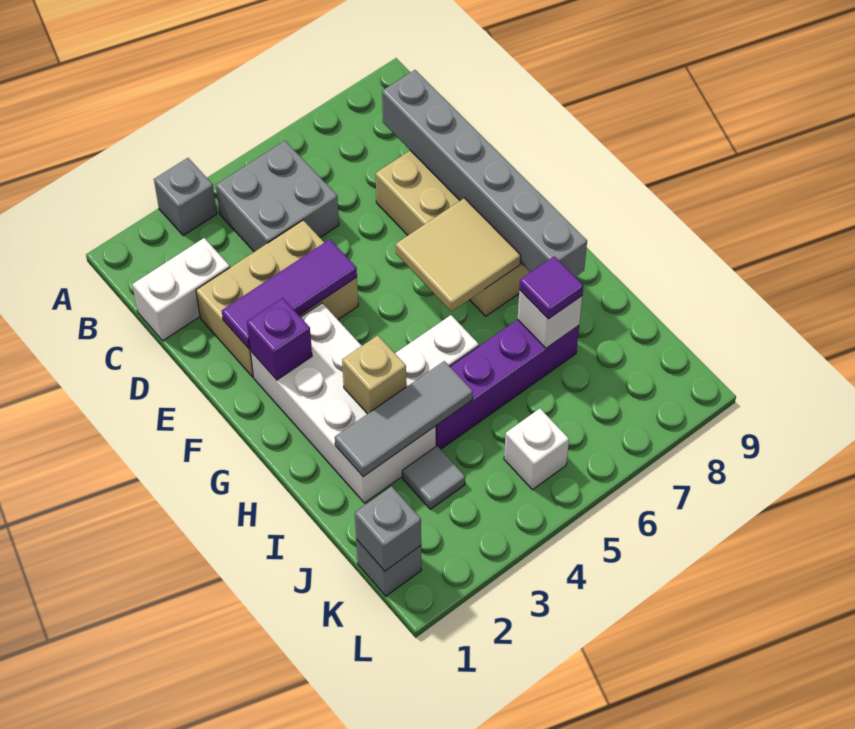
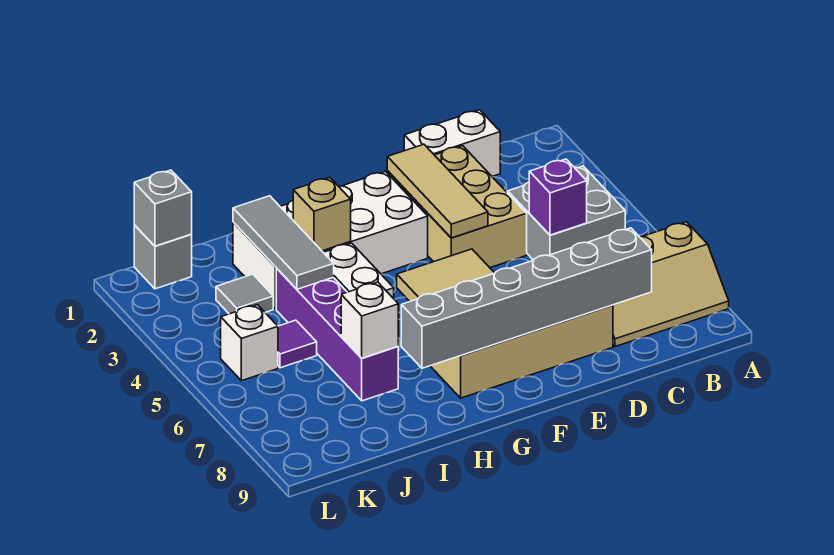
grey brick A3 level 1 -> none
none -> tan slope A7:C8 level 1 top 7
white brick C1:C2 level 1 -> white brick C1:D1 level 1
purple tile E2:E4 level 2 -> tan tile E2:E4 level 2
purple brick F2 level 2 -> purple brick C5 level 2
purple tile I7 level 3 -> purple tile J5 level 1

